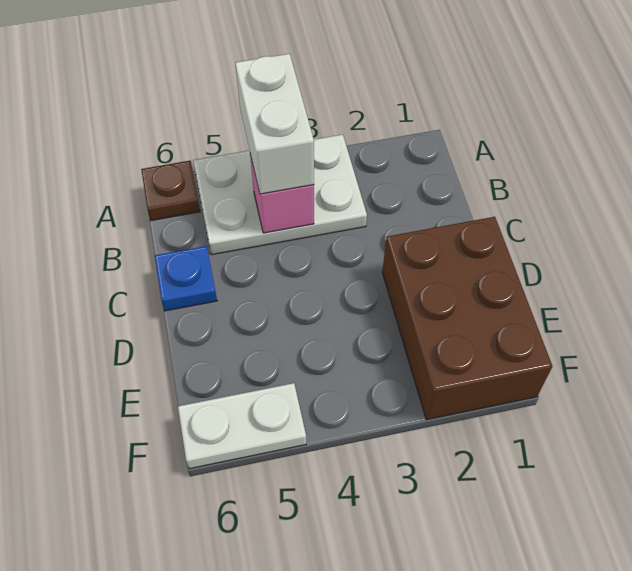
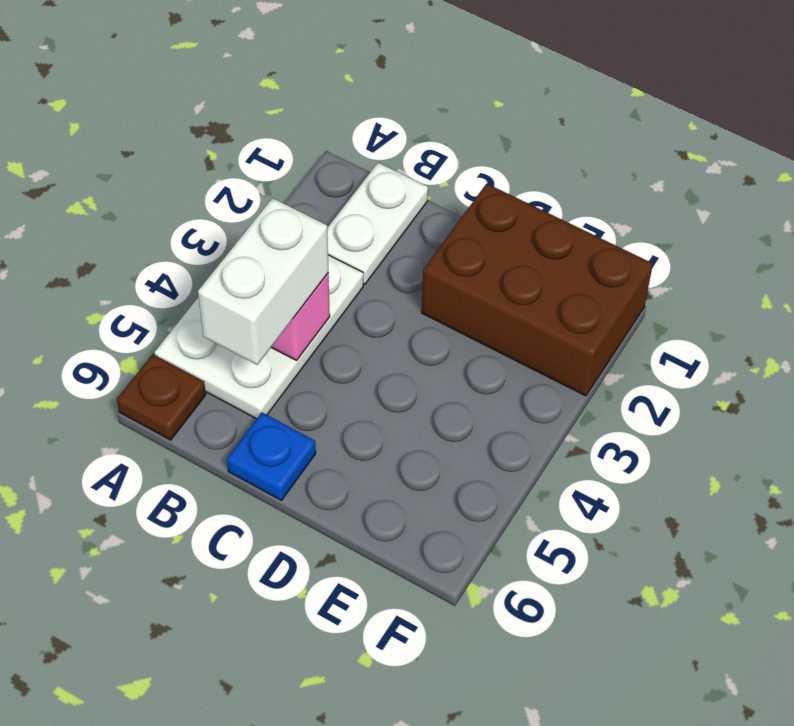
white brick A4:B4 level 3 -> white brick B4:B5 level 3
white plate F5:F6 level 1 -> white plate B1:B2 level 1

